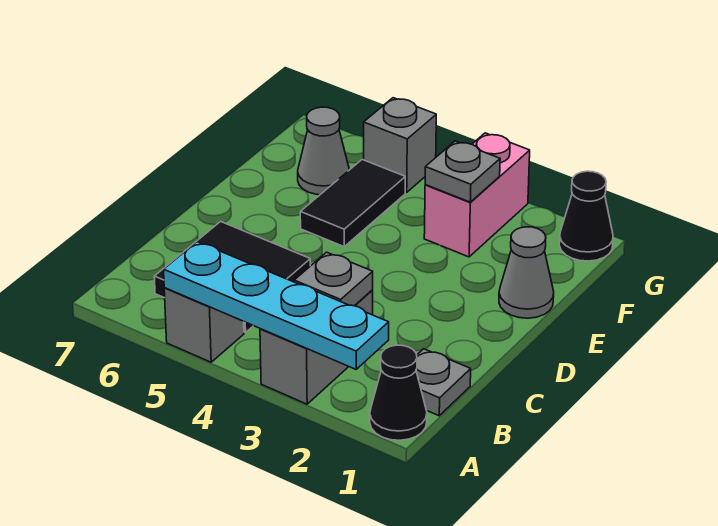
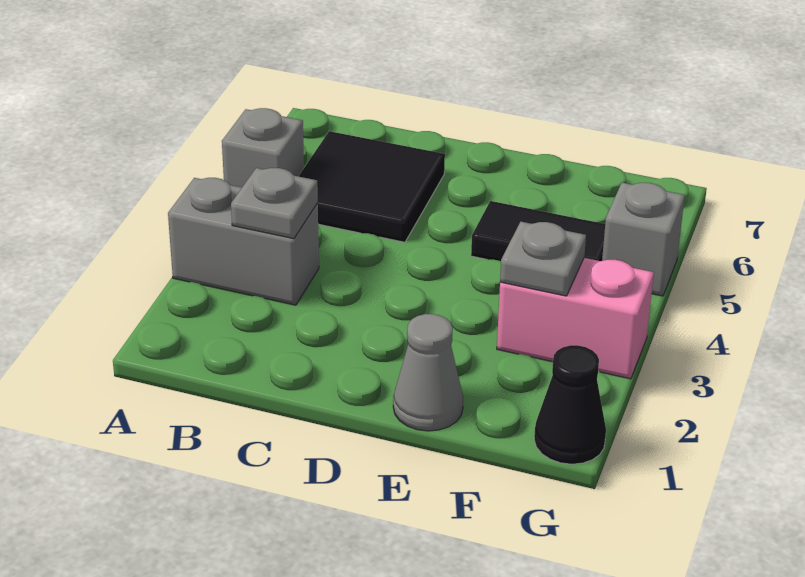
black cone A1 level 1 -> none
cyan plate A2:A5 level 2 -> none
grey plate B1 level 1 -> none
grey cone F6 level 1 -> none

